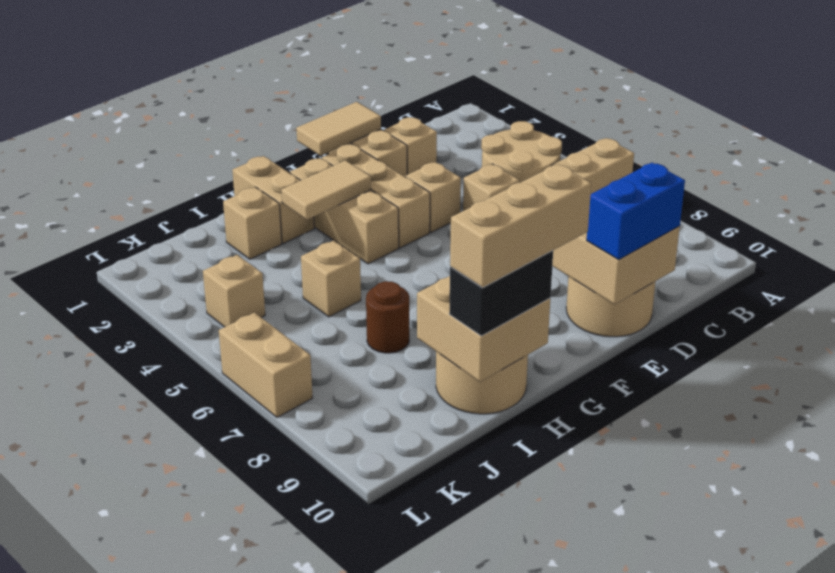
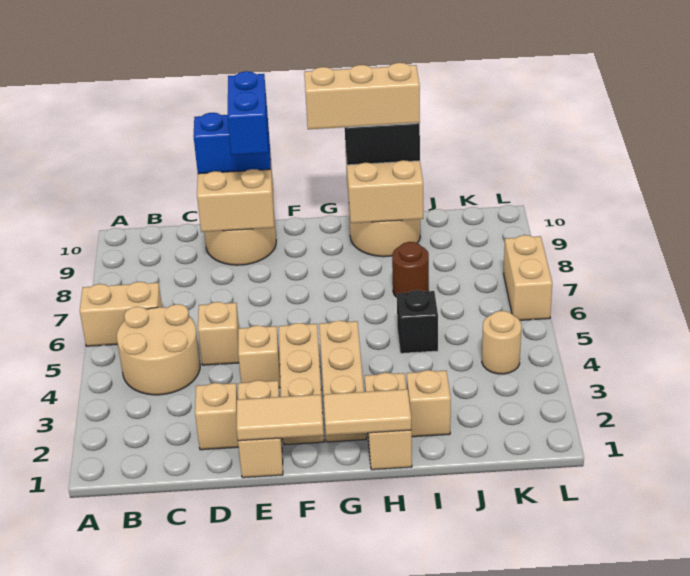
none -> blue brick E9:E10 level 4
tan tile G3:H3 level 2 -> tan tile G1:H1 level 2
tan brick I5 level 1 -> black brick I5 level 1
tan brick K4 level 1 -> tan round brick K4 level 1

